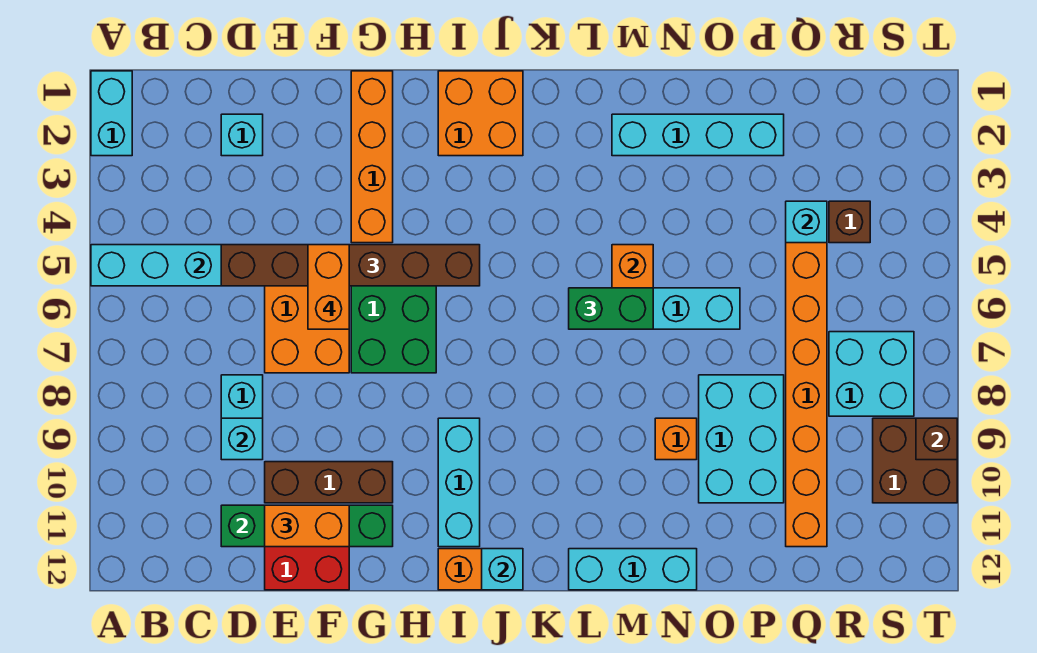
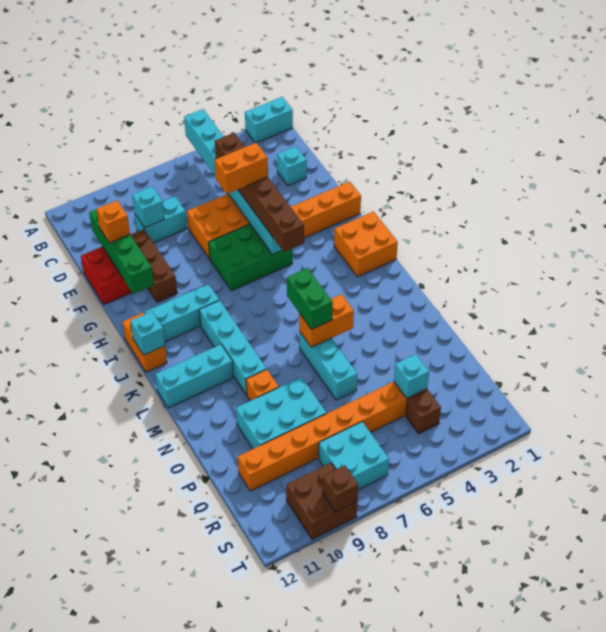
orange brick E11:F11 level 3 -> orange brick E11 level 3
cyan brick L12:N12 level 1 -> cyan brick L10:L12 level 1
cyan brick M2:P2 level 1 -> cyan brick J9:M9 level 1

